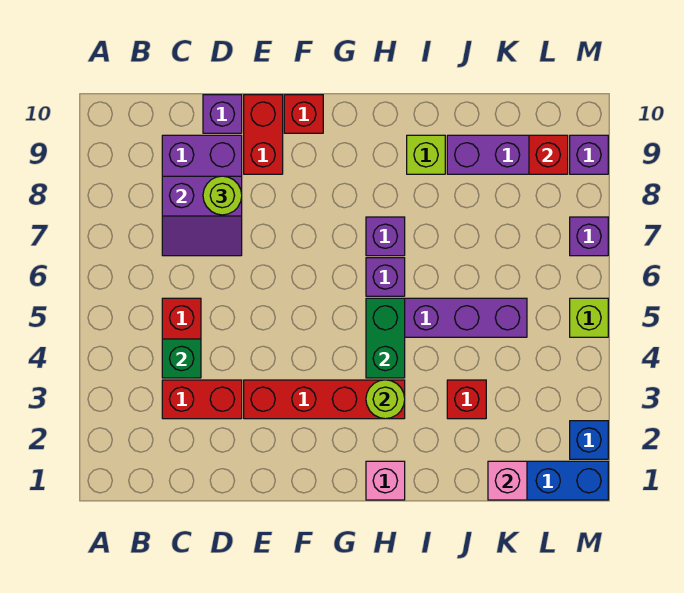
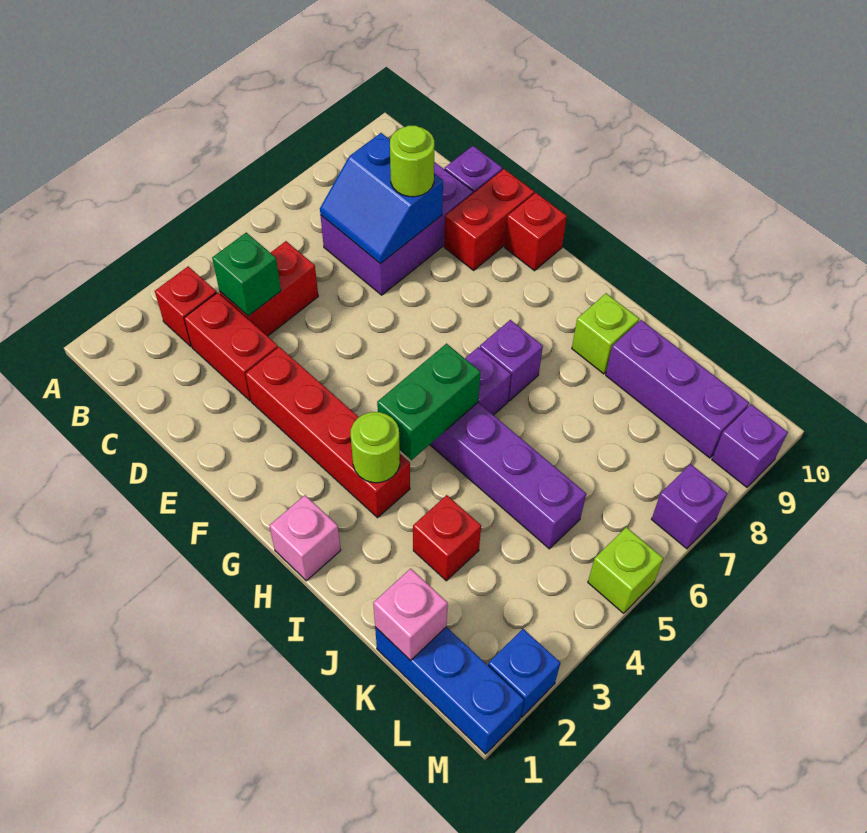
purple slope C7:D8 level 2 top 8 -> blue slope C7:D8 level 2 top 8
red brick L9 level 2 -> red brick B3 level 1

